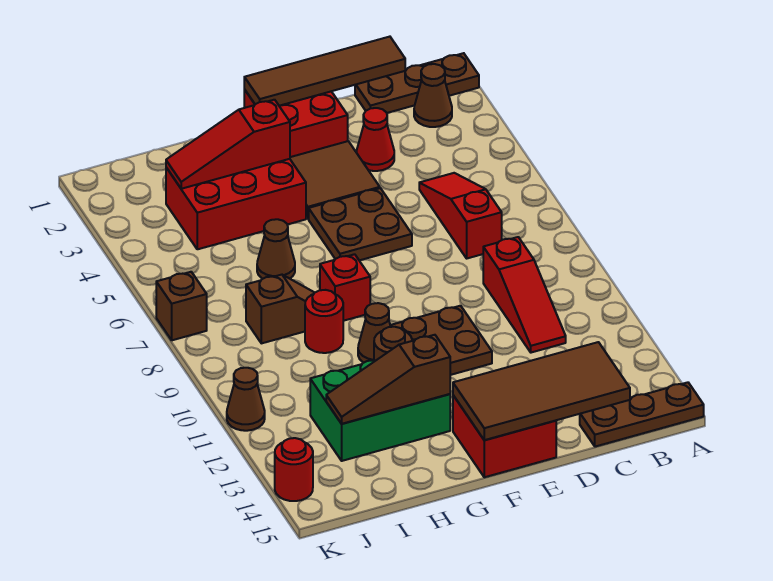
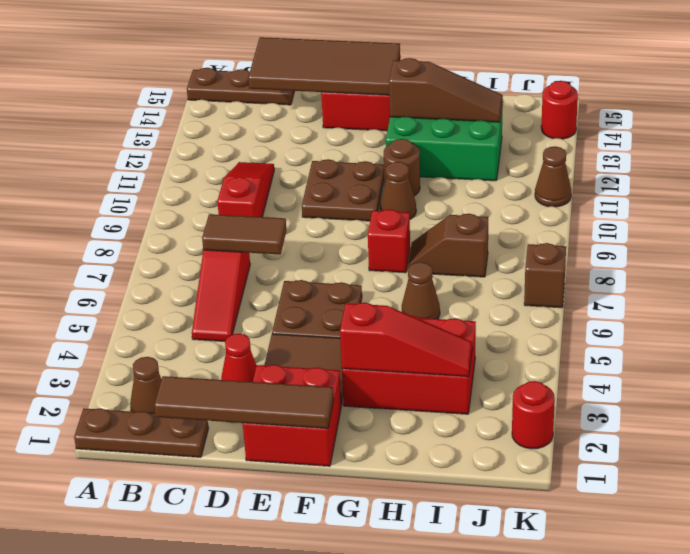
none -> brown tile C7:D7 level 2
red round brick H9 level 1 -> red round brick K2 level 1

